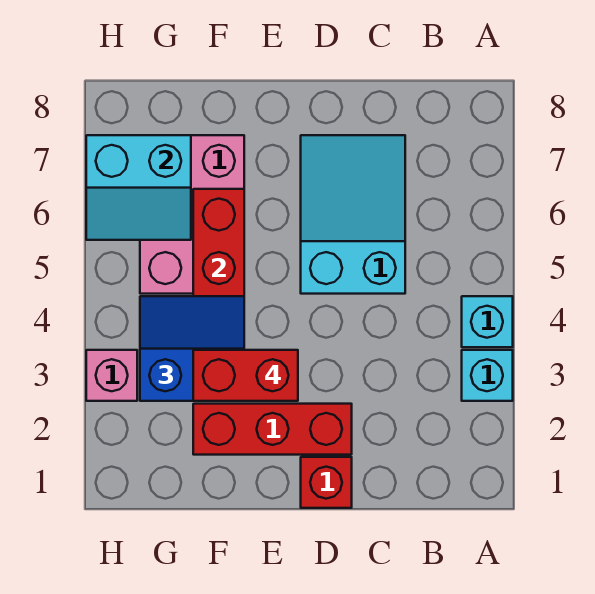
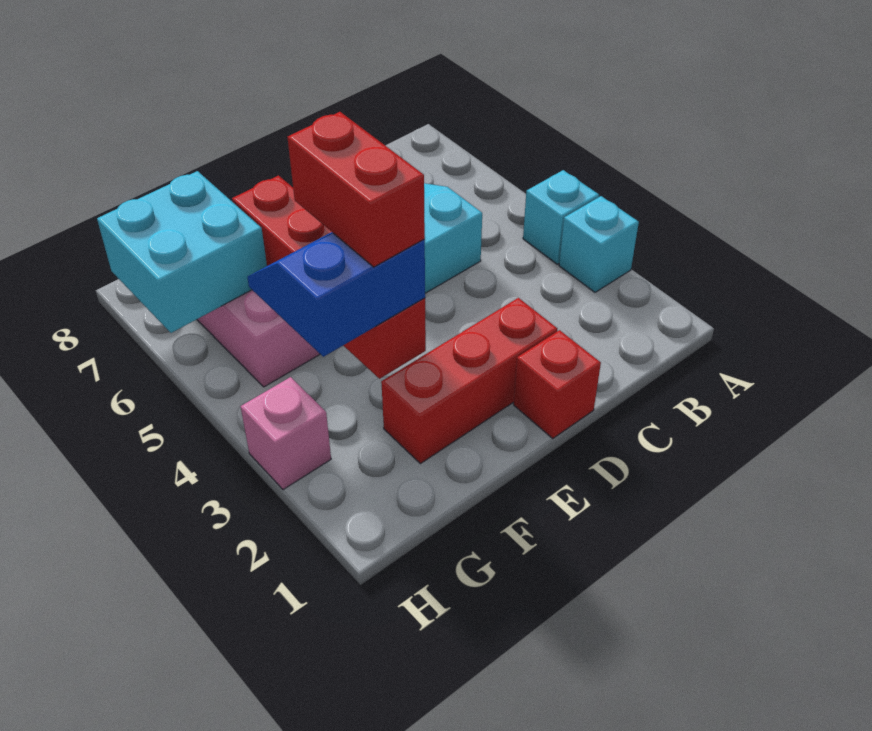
red brick E3:F3 level 4 -> red brick F3:F4 level 4
cyan slope G6:H7 level 2 top 7 -> cyan brick G6:H7 level 2

